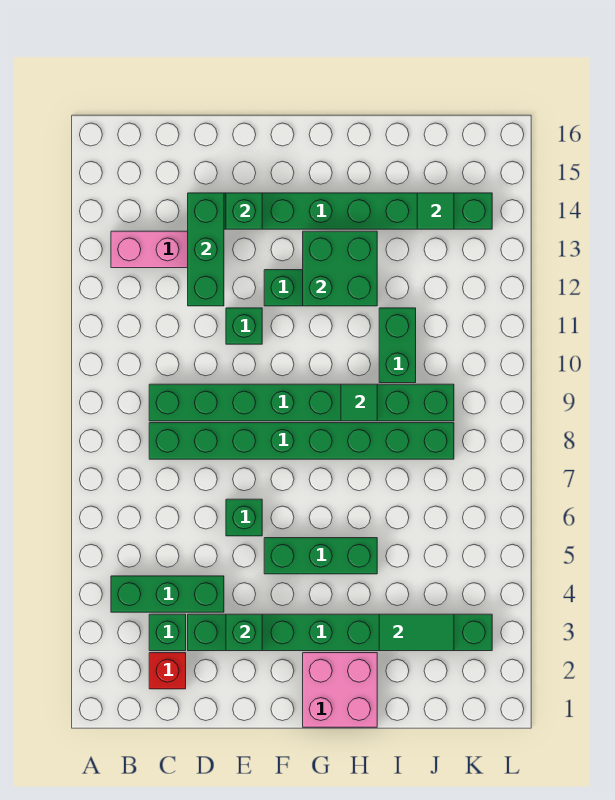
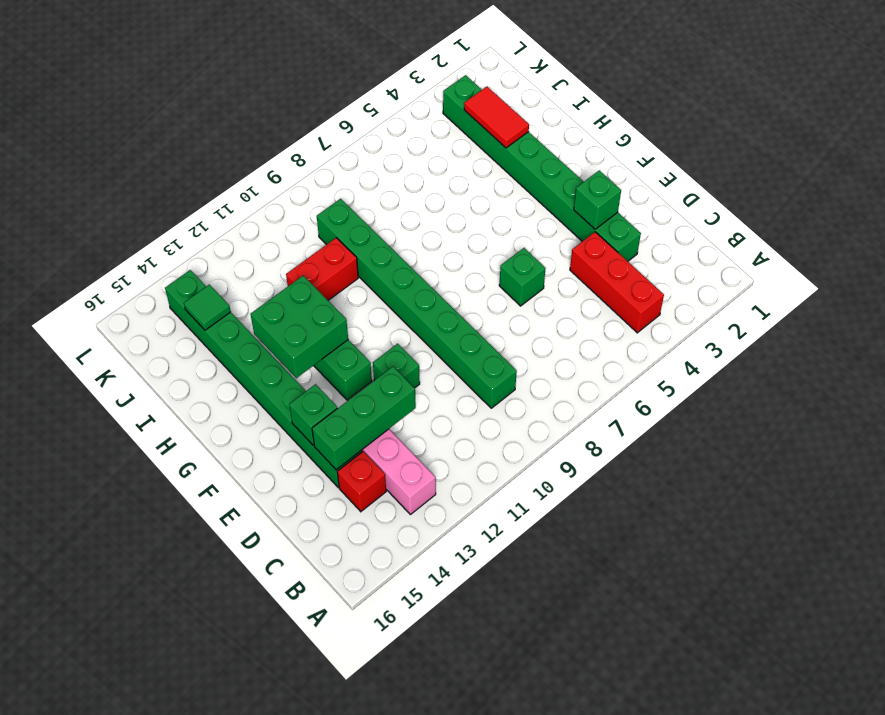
green brick B4:D4 level 1 -> red brick B4:D4 level 1
red brick C2 level 1 -> red brick C14 level 1
green brick C3 level 1 -> none
green brick C8:J8 level 1 -> none
green brick F5:H5 level 1 -> none
pink brick G1:H2 level 1 -> none
green tile H9 level 2 -> none
green tile I3:J3 level 2 -> red tile I3:J3 level 2
green brick I10:I11 level 1 -> red brick I10:I11 level 1

